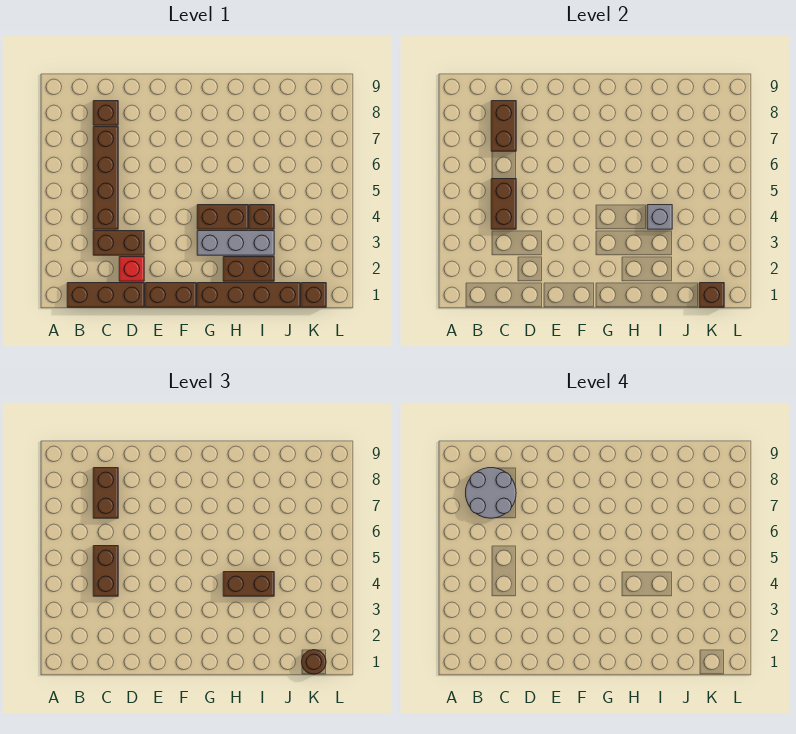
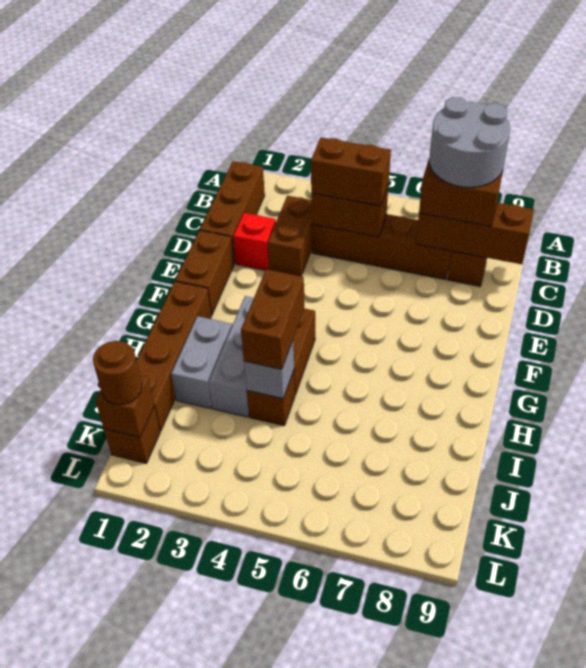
brown brick C7:C8 level 2 -> brown brick C7:C9 level 2
brown brick H2:I2 level 1 -> grey brick H2:I2 level 1

